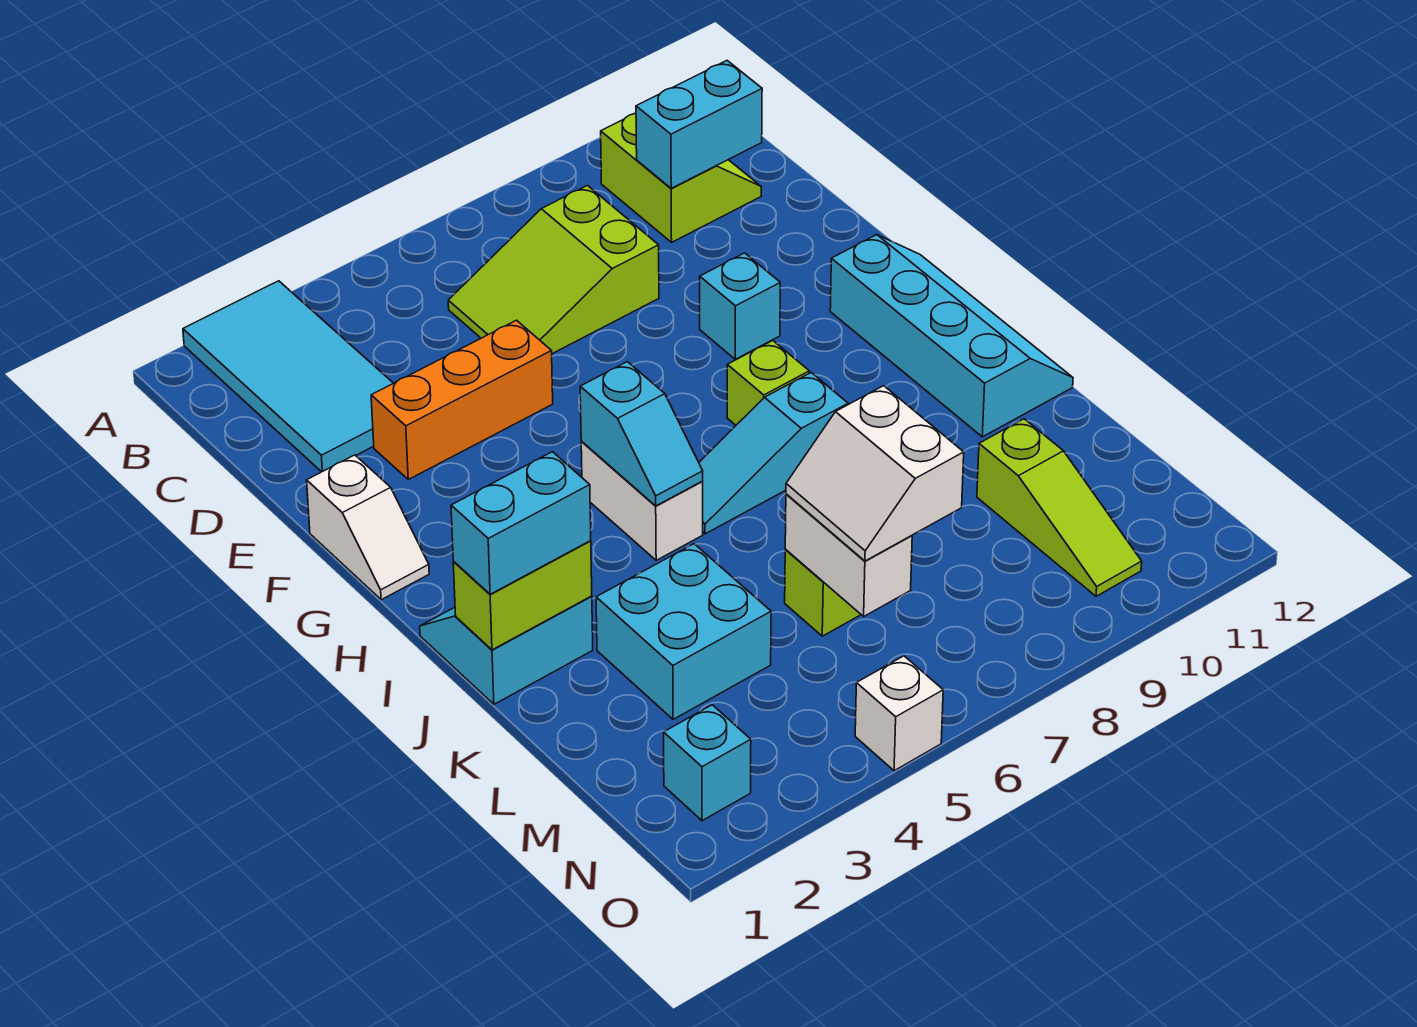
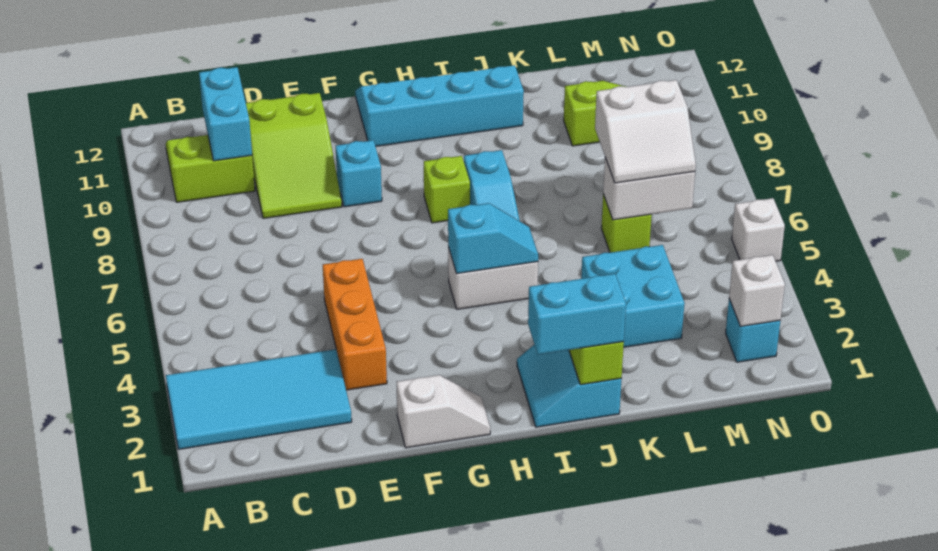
lime slope C6:D8 level 1 top 8 -> lime slope D9:E11 level 1 top 11
cyan brick J1:J2 level 3 -> cyan brick I1:J1 level 3
none -> white brick N2 level 2

